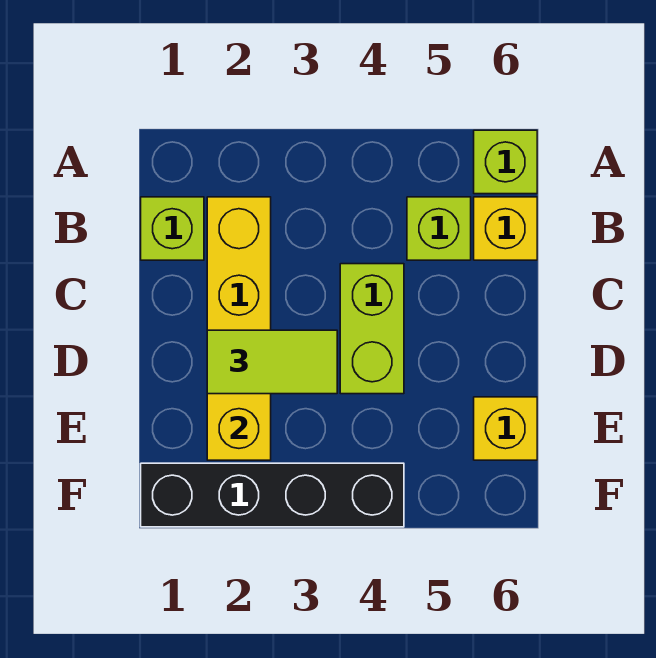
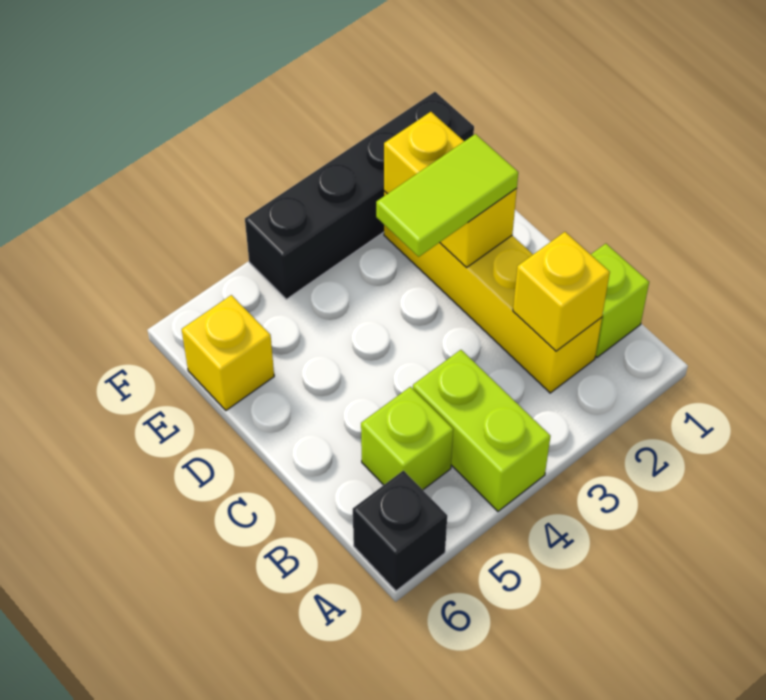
lime brick A6 level 1 -> black brick A6 level 1
yellow brick B6 level 1 -> yellow brick B2 level 2
lime brick C4:D4 level 1 -> lime brick A4:B4 level 1

